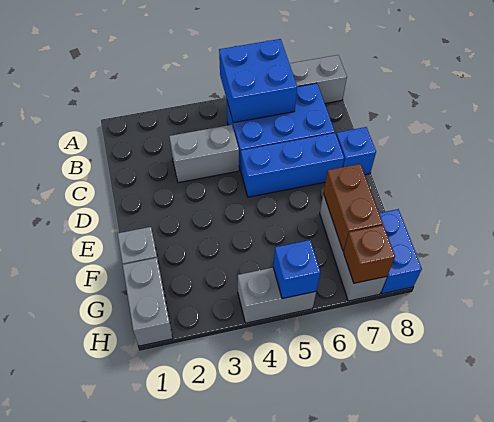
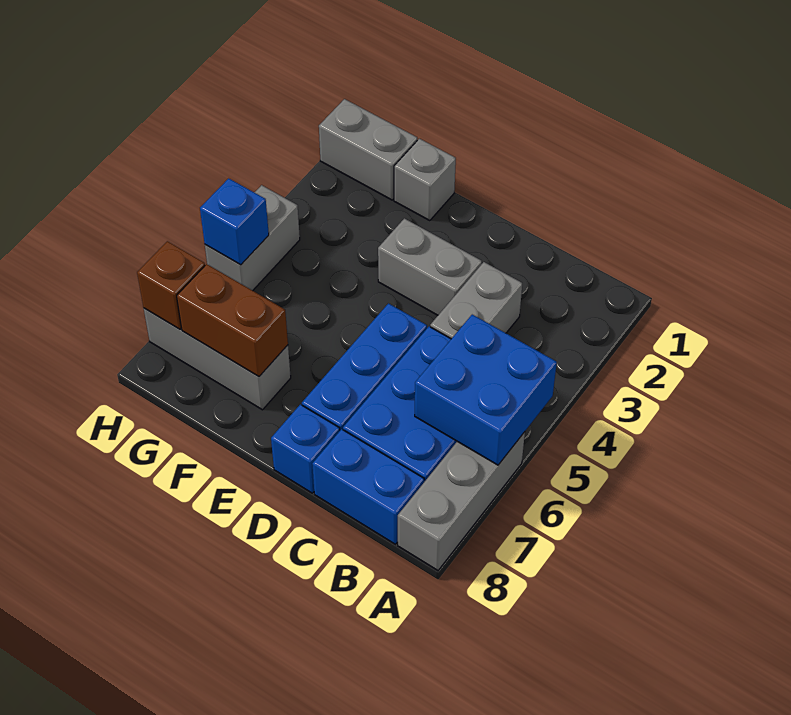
none -> grey brick D3:E3 level 1
blue brick G8:H8 level 1 -> blue brick B8:C8 level 1

